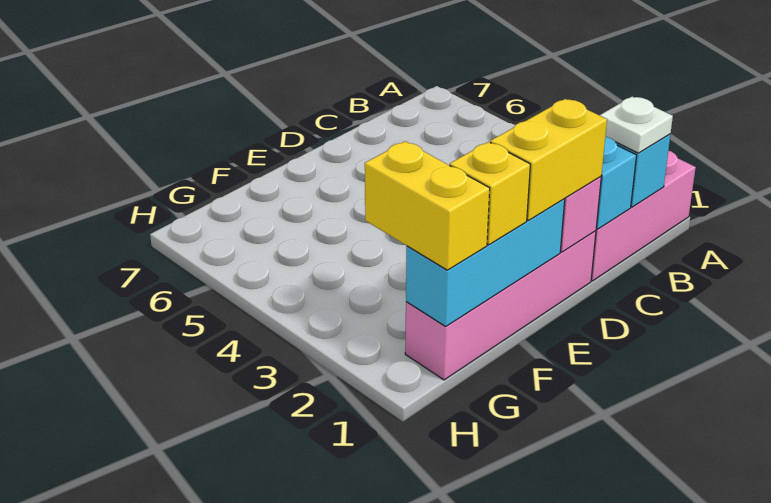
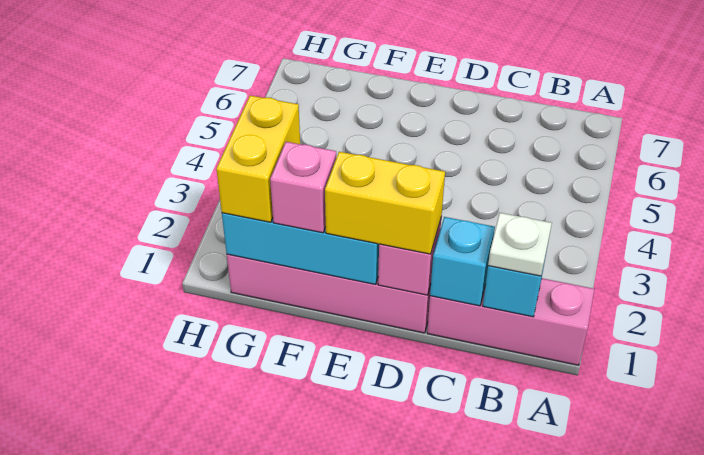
yellow brick F1 level 3 -> pink brick F1 level 3

